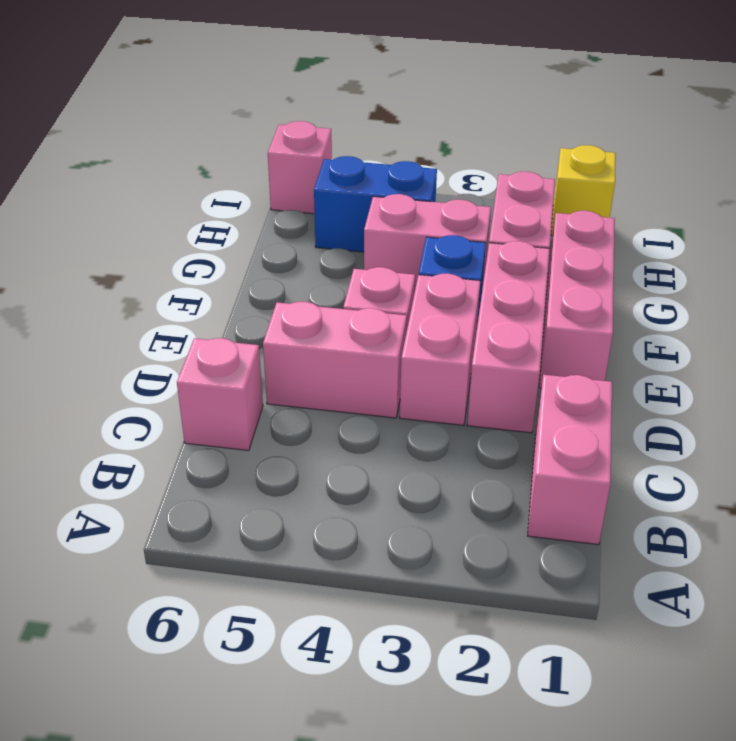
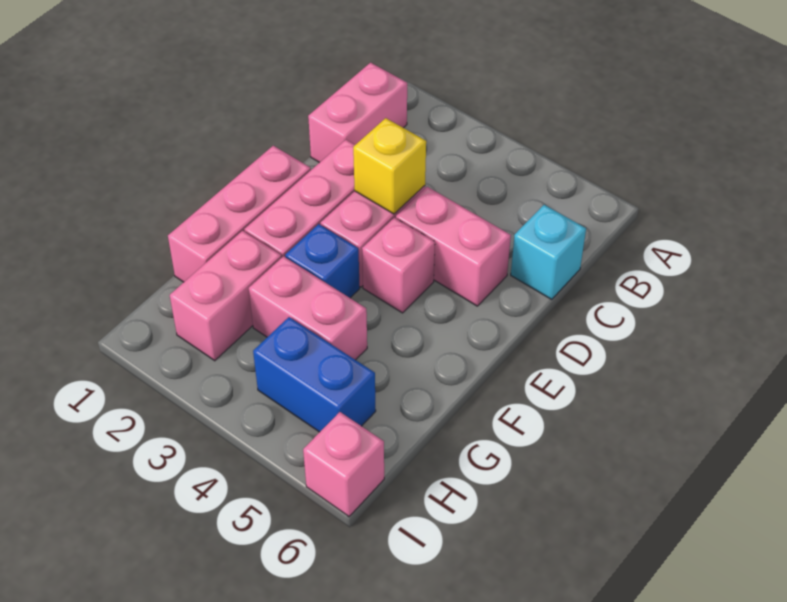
pink brick C6 level 1 -> cyan brick C6 level 1
yellow brick I1 level 1 -> yellow brick D3 level 2

